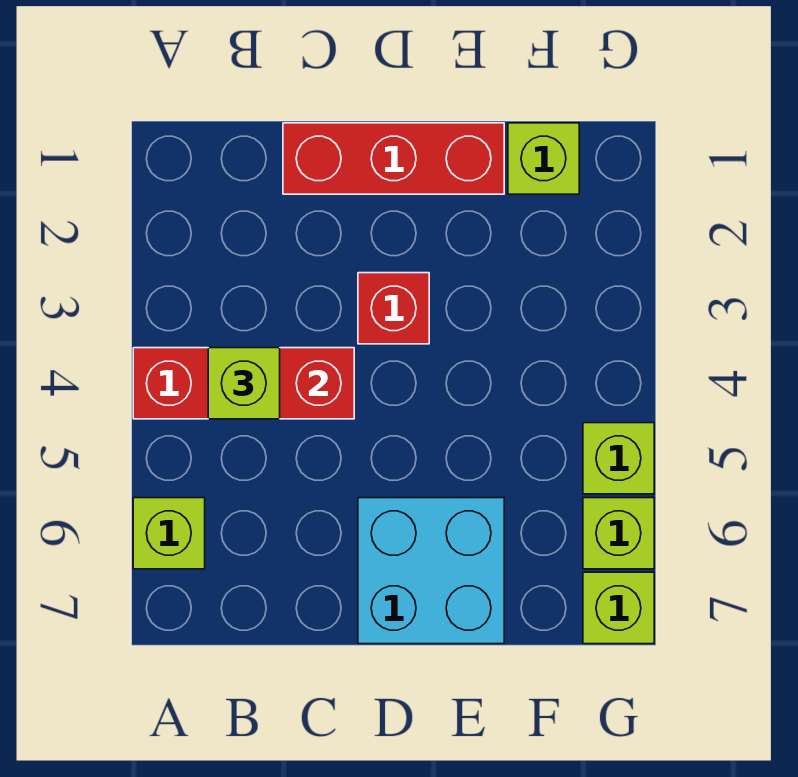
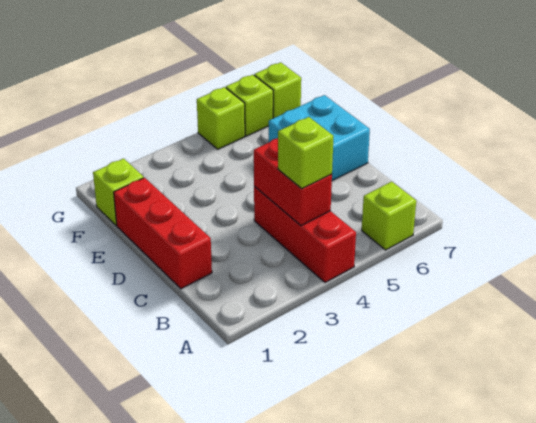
red brick D3 level 1 -> none

